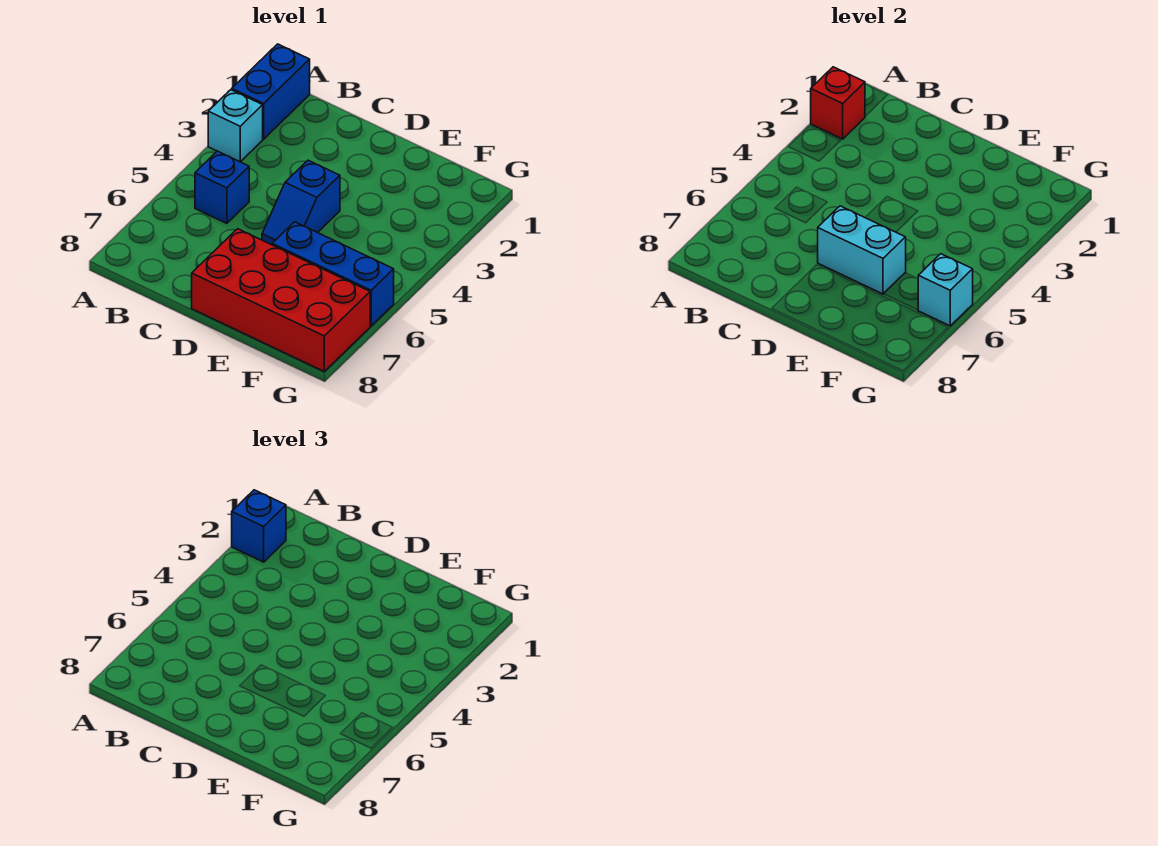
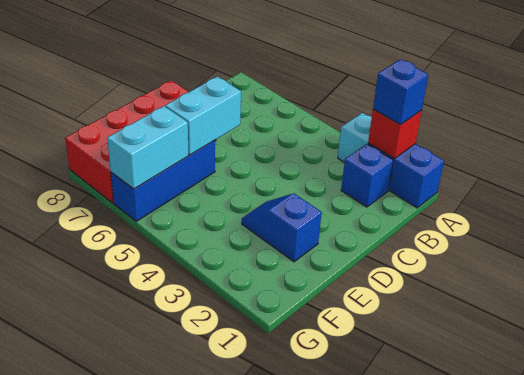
blue brick B5 level 1 -> blue brick B2 level 1
blue slope D4:D5 level 1 top 4 -> blue slope E2:E3 level 1 top 2
cyan brick G6 level 2 -> cyan brick F6:G6 level 2

